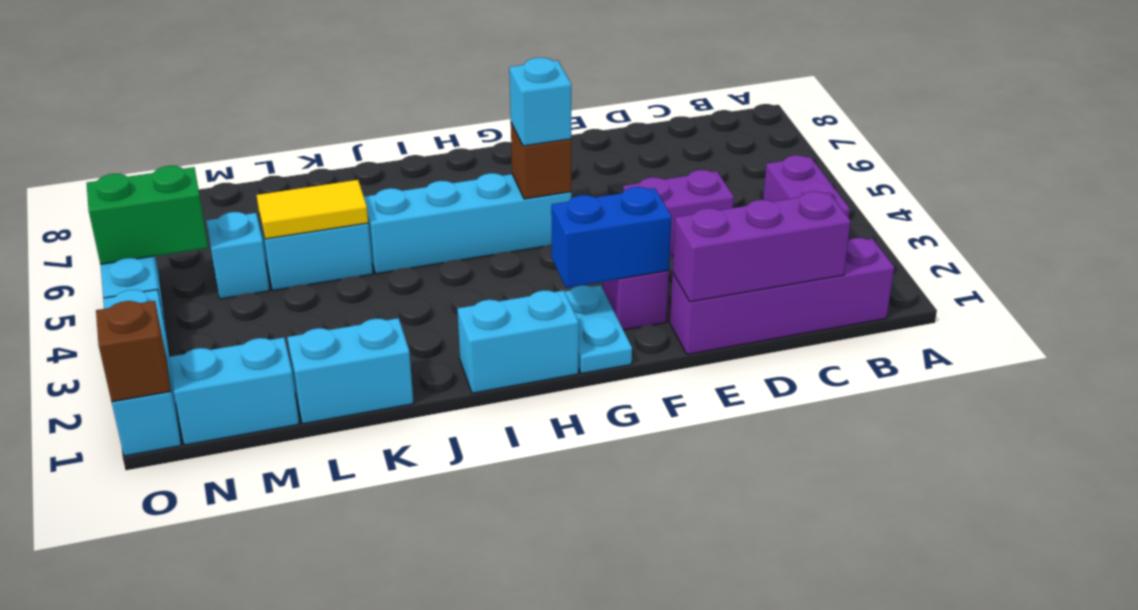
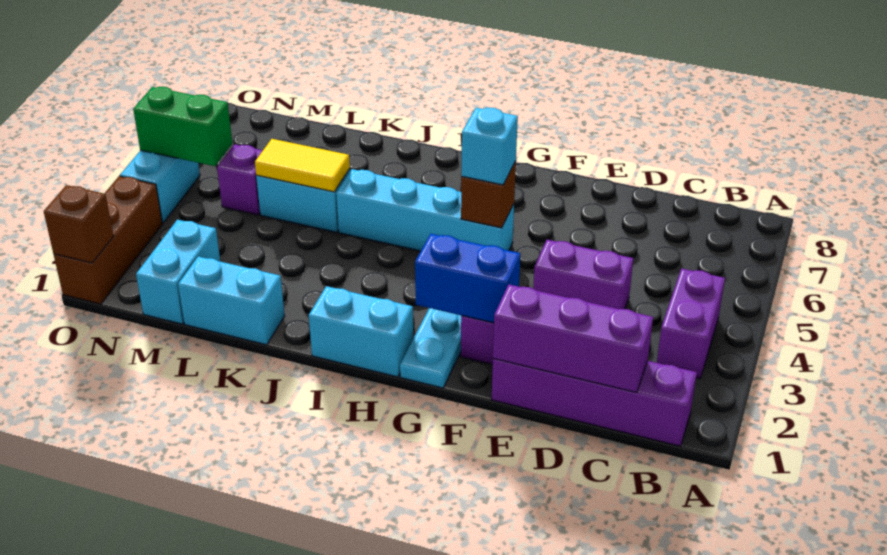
cyan brick M1:N1 level 1 -> cyan brick M1:M2 level 1
cyan brick M5 level 1 -> purple brick M5 level 1
cyan brick O1:O3 level 1 -> brown brick O1:O3 level 1

